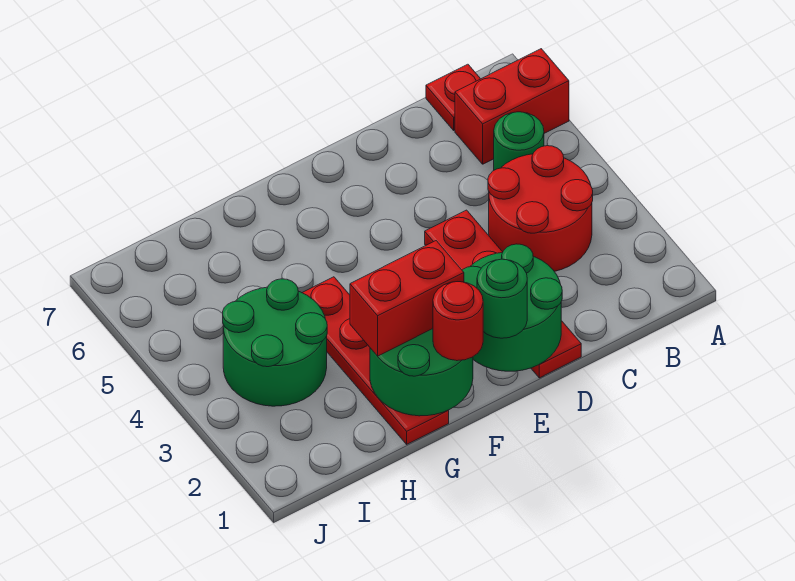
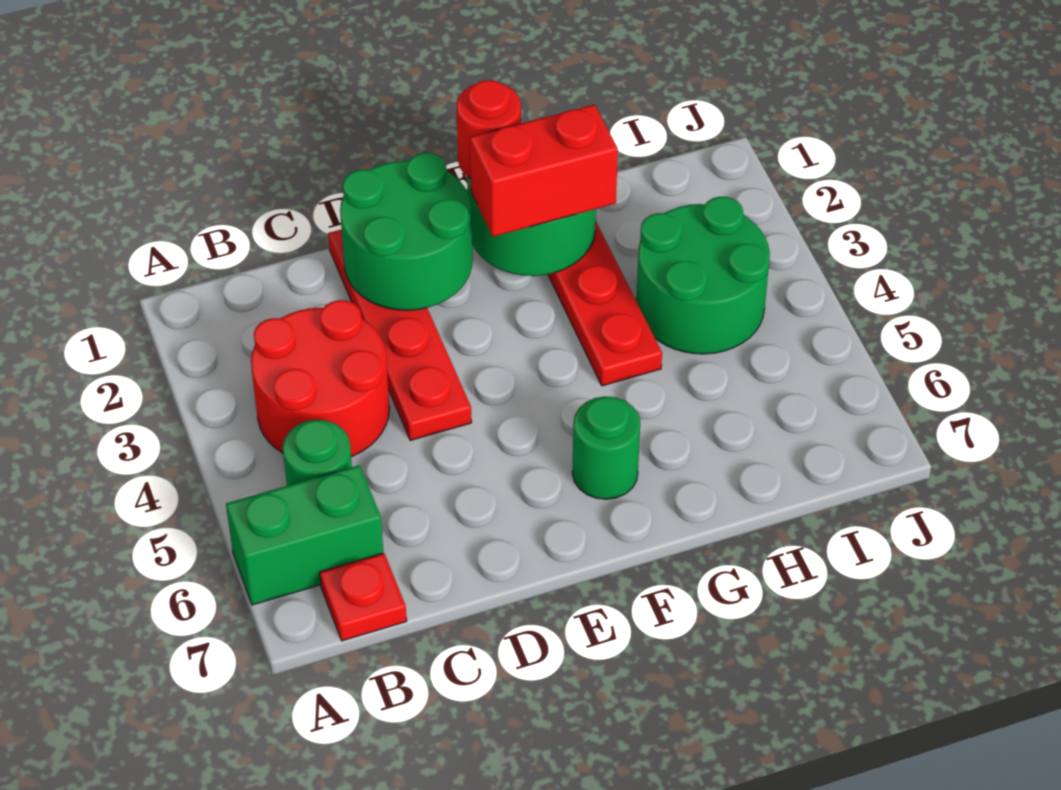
red brick A6:B6 level 1 -> green brick A6:B6 level 1
green round brick E1 level 3 -> green round brick F6 level 1

